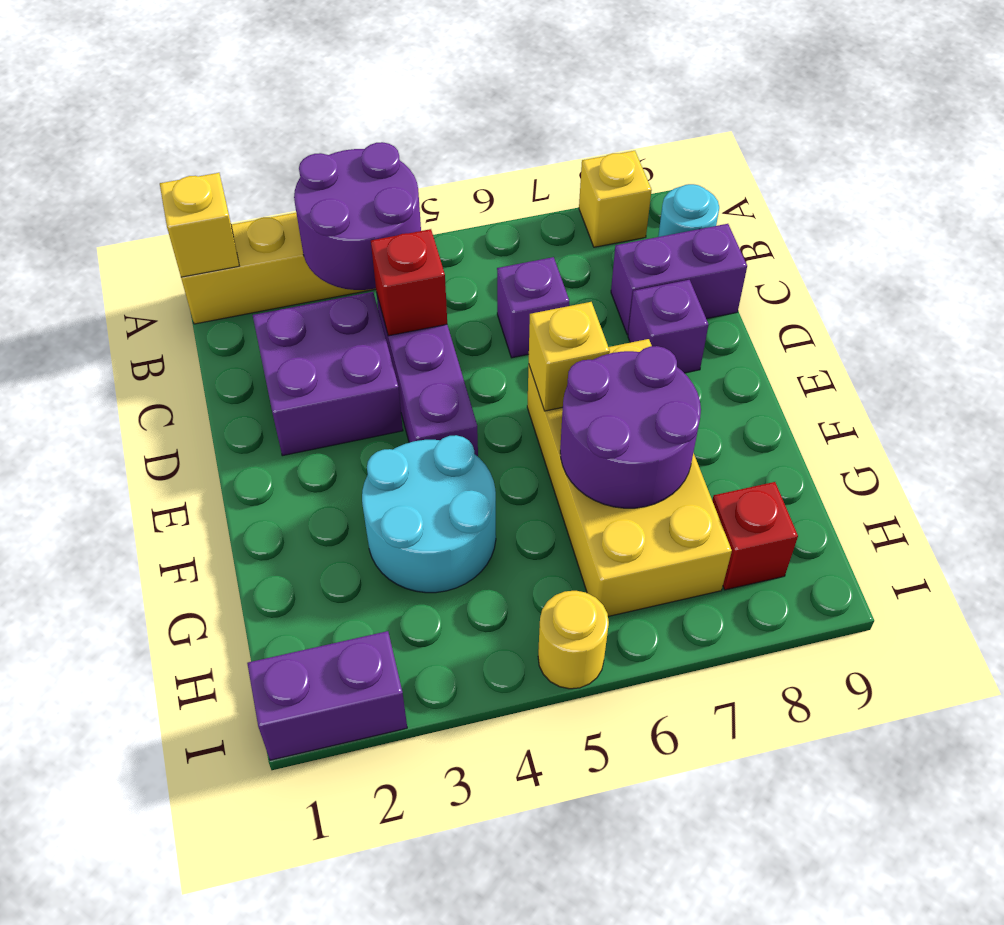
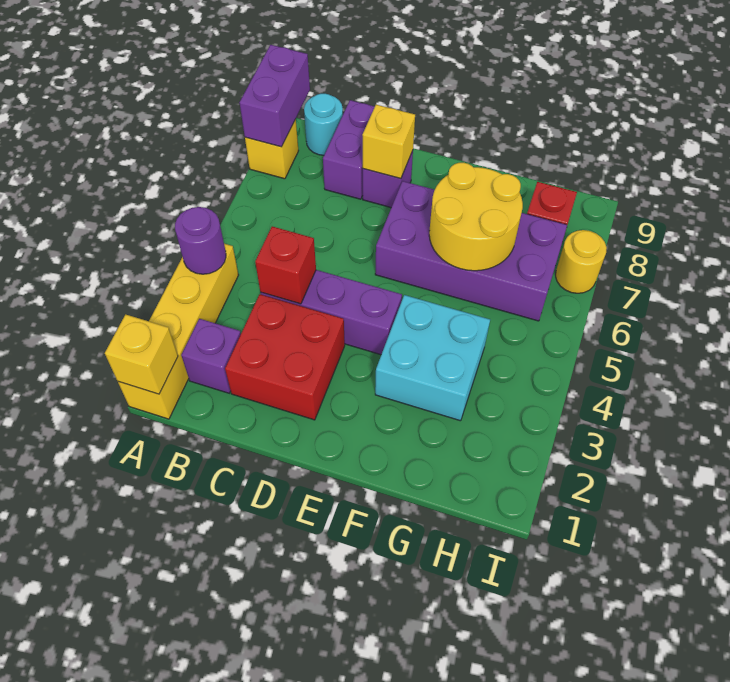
purple round brick A3:B4 level 2 -> purple round brick A4 level 2
purple brick C2:D3 level 1 -> red brick C2:D3 level 1
purple brick C6 level 1 -> purple brick B2 level 1
yellow brick E6:H7 level 1 -> purple brick E6:H7 level 1
yellow brick E6 level 2 -> yellow brick D8 level 2
cyan round brick F3:G4 level 1 -> cyan brick F3:G4 level 1
purple round brick F6:G7 level 2 -> yellow round brick F6:G7 level 2
purple brick I1:I2 level 1 -> purple brick A8:A9 level 2
yellow round brick I5 level 1 -> yellow round brick I7 level 1

